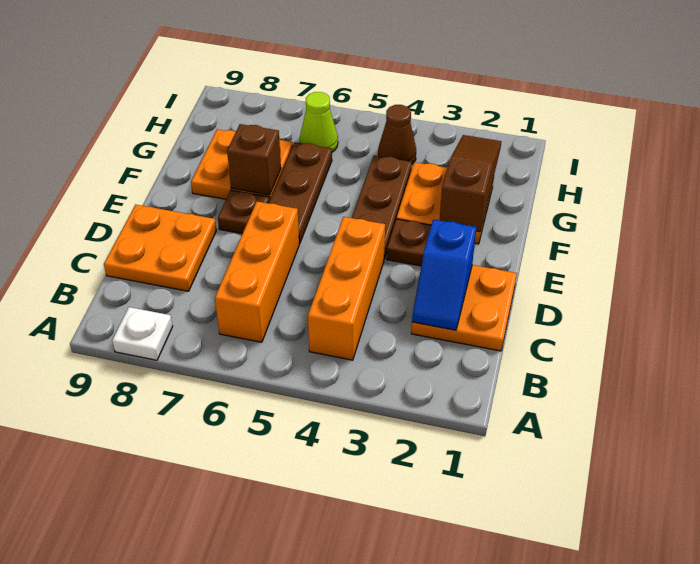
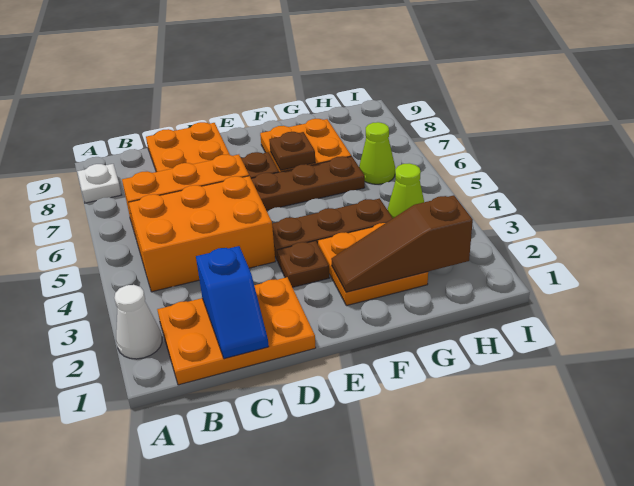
none -> white cone A2 level 1
orange brick B4:D4 level 1 -> orange brick B4:D5 level 1
orange plate C1:D2 level 1 -> orange plate B1:D2 level 1
blue slope C2:D2 level 2 top D -> blue slope C1:C2 level 2 top 2
brown slope F2:H2 level 2 top F -> brown slope F2:H2 level 2 top H
brown brick F7 level 2 -> brown plate F7 level 2
brown cone H4 level 1 -> lime cone H4 level 1

